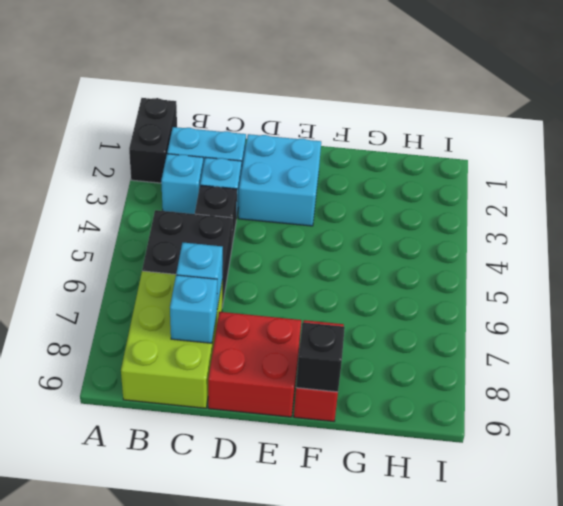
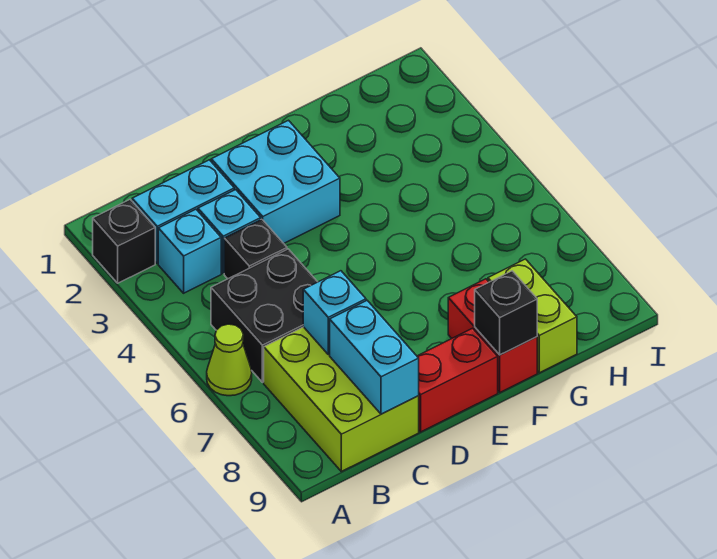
black brick A1:A2 level 1 -> black brick A2 level 1
none -> lime cone A6 level 1
cyan brick C8 level 2 -> cyan brick C8:C9 level 2
red brick D8:E9 level 1 -> red brick D9:E9 level 1
none -> lime brick G8:G9 level 1

